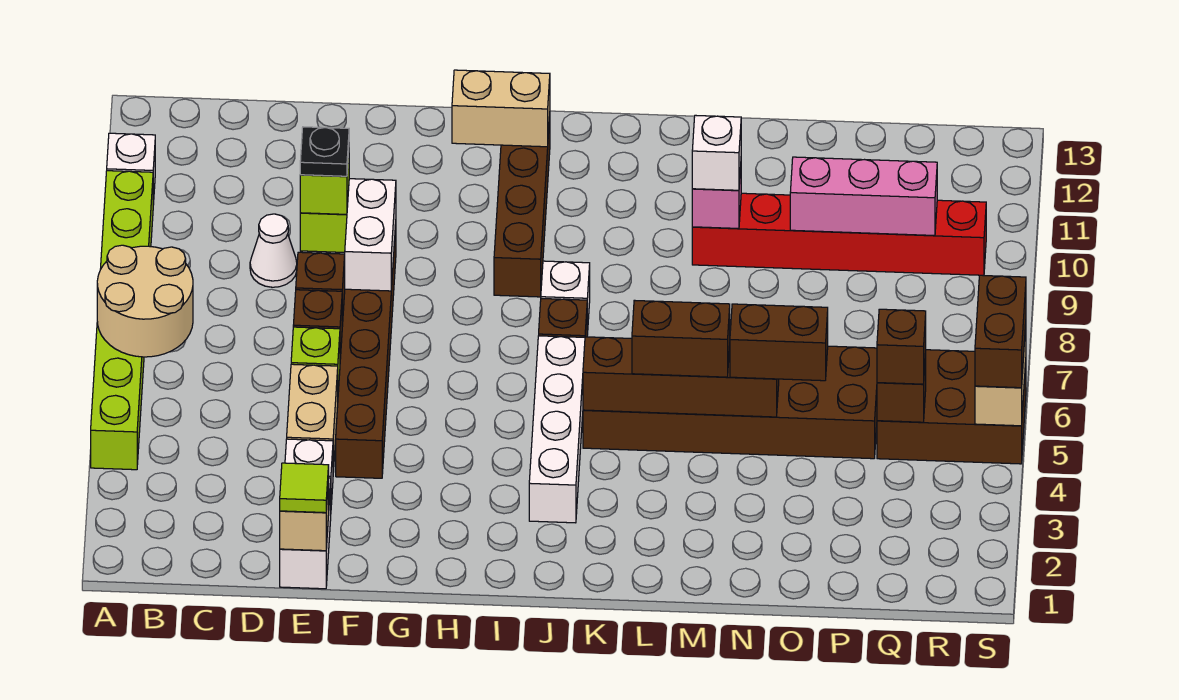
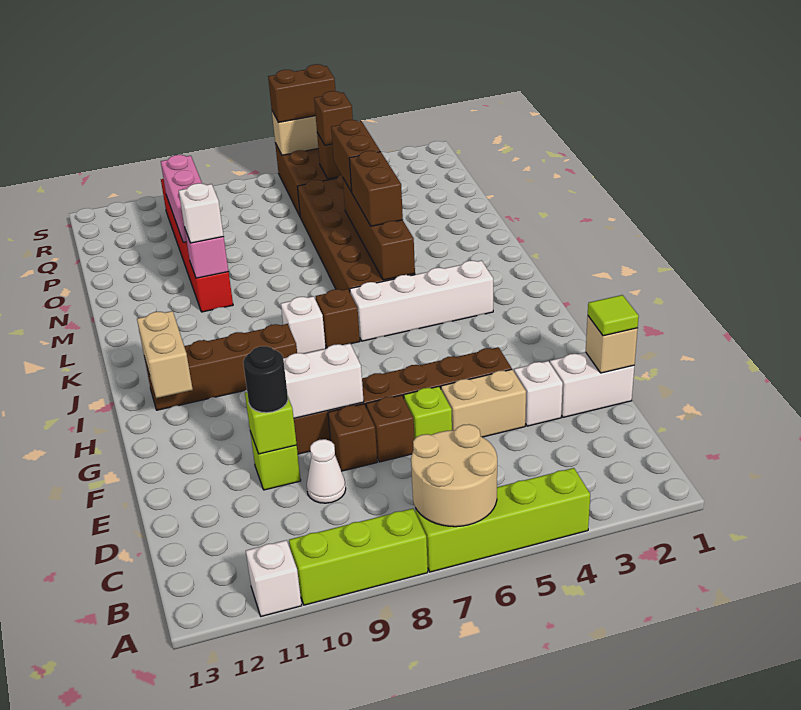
black plate E10 level 3 -> black round brick E10 level 3

